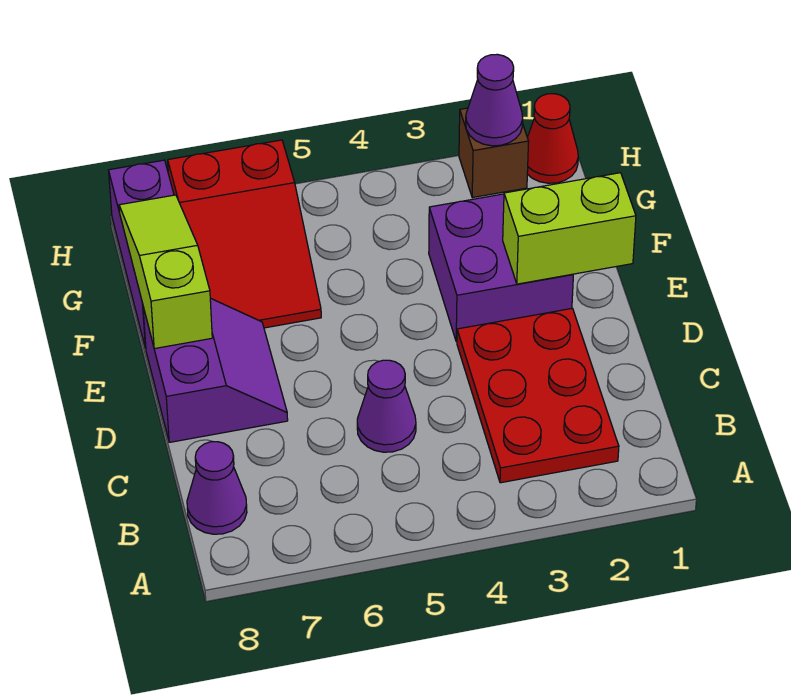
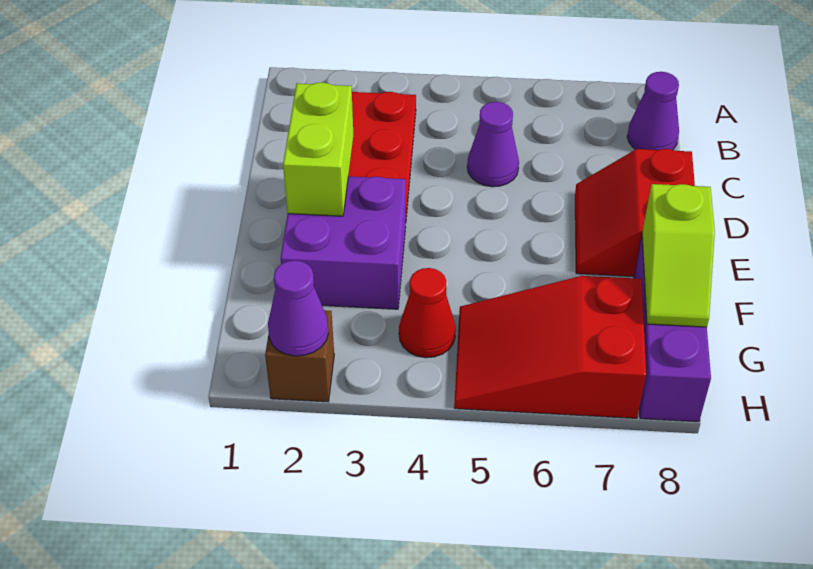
purple slope D7:E8 level 1 top 8 -> red slope D7:E8 level 1 top 8
lime brick E1:E2 level 2 -> lime brick D2:E2 level 2
lime slope E8:G8 level 2 top E -> lime slope F8:G8 level 2 top F
red slope F6:H7 level 1 top H -> red slope G5:H7 level 1 top 7
red cone H1 level 1 -> red cone G4 level 1

